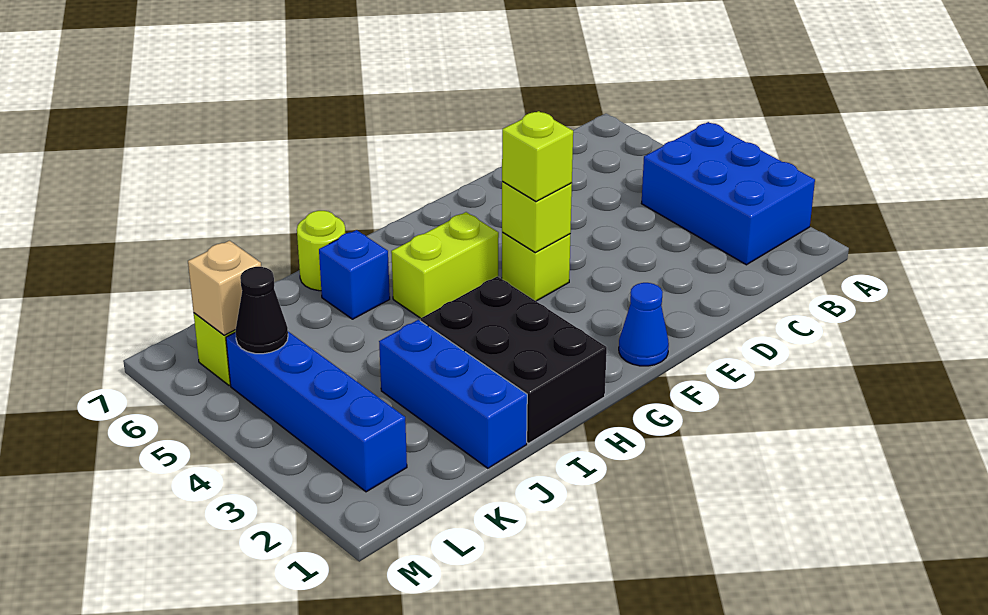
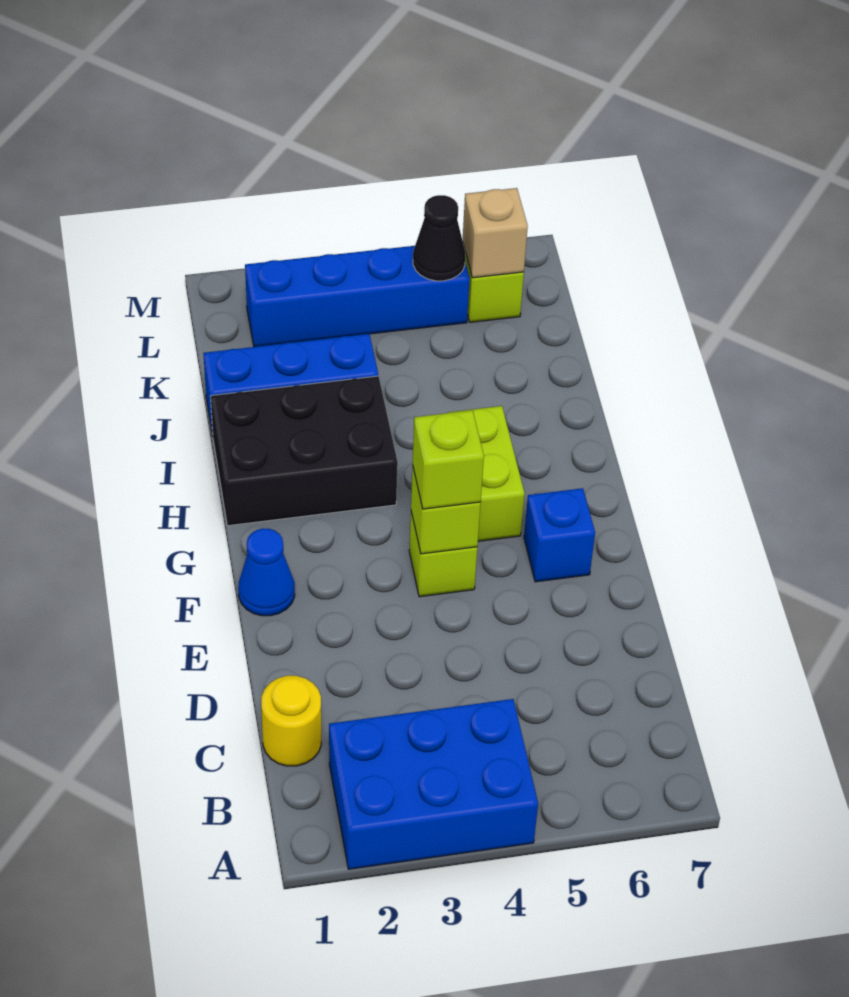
none -> yellow round brick C1 level 1
blue brick I6 level 1 -> blue brick F6 level 1
lime round brick I7 level 1 -> none

